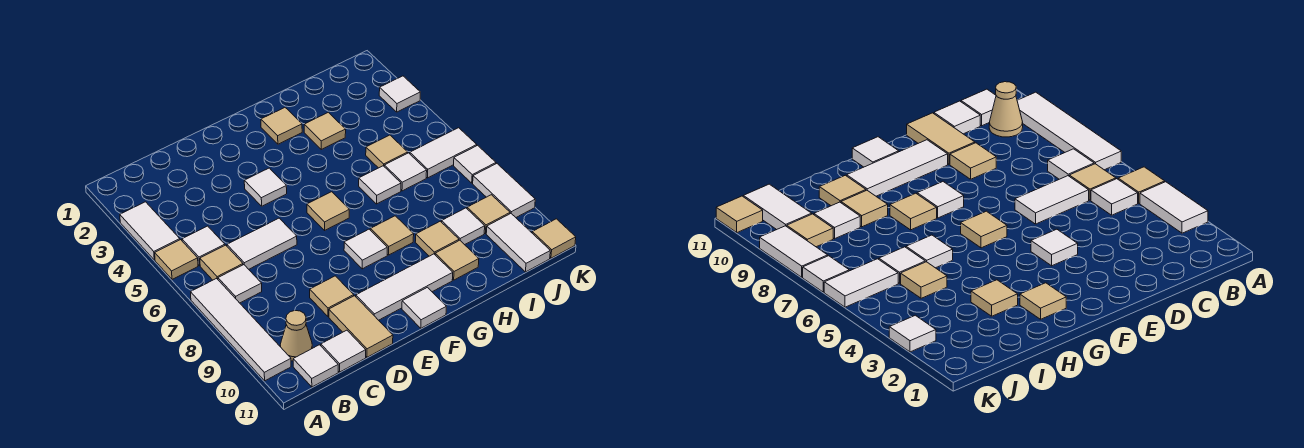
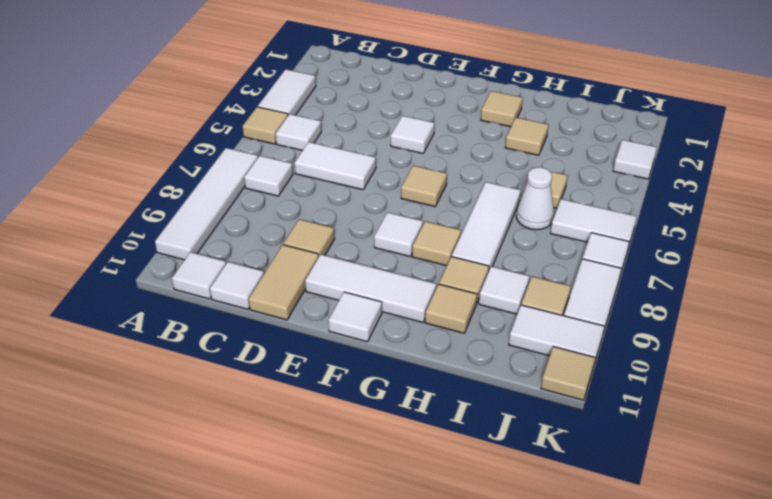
tan tile B6 level 1 -> none
tan cone B10 level 1 -> none
white tile H6 level 1 -> white tile H6:H8 level 1
white tile I6 level 1 -> white cone I6 level 1
white tile J10:J11 level 1 -> white tile J10:K10 level 1

